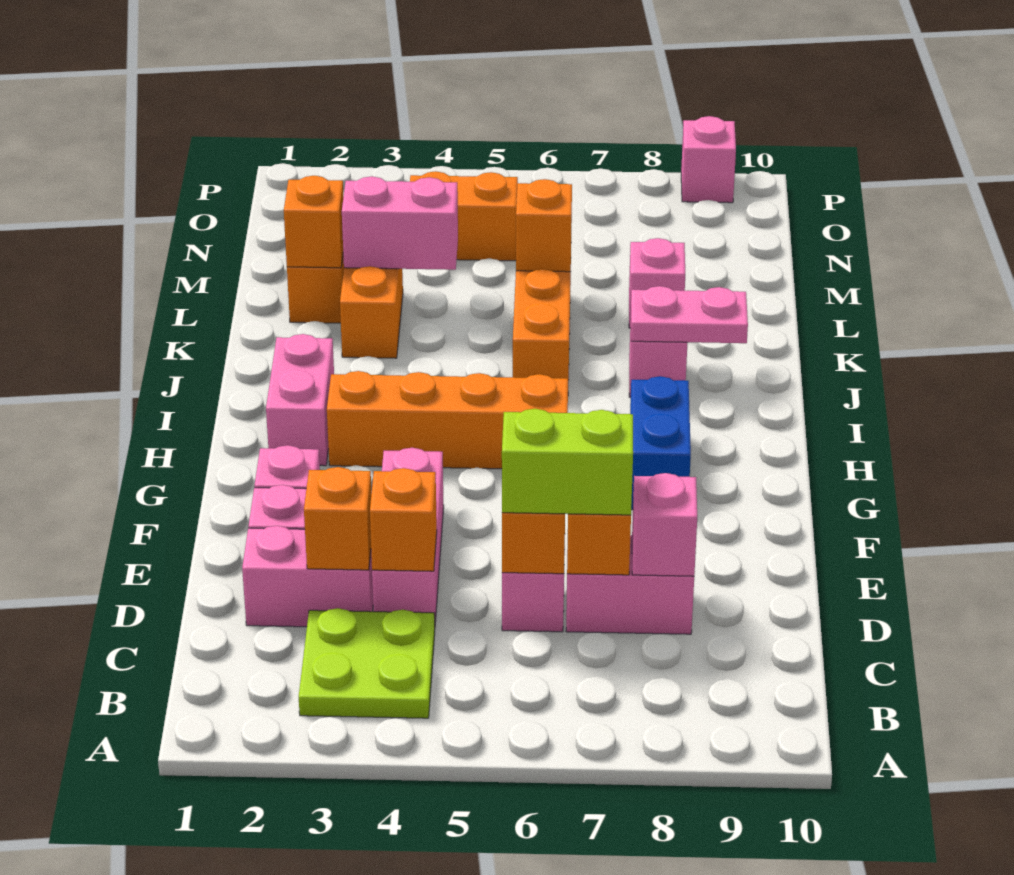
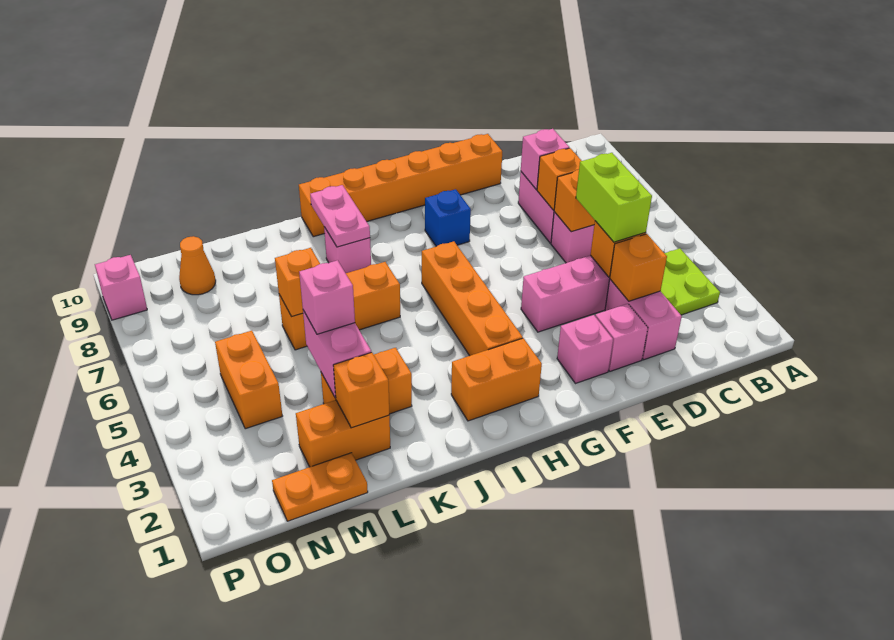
lime brick D6:D7 level 3 -> lime brick D4:D5 level 3
none -> orange brick E10:J10 level 1
blue brick G8:H8 level 1 -> blue brick G8 level 1
pink brick H2:I2 level 1 -> orange brick H2:I2 level 1
pink brick L8 level 1 -> pink brick L4 level 3
none -> orange plate M1:N1 level 1
none -> orange cone N9 level 1

